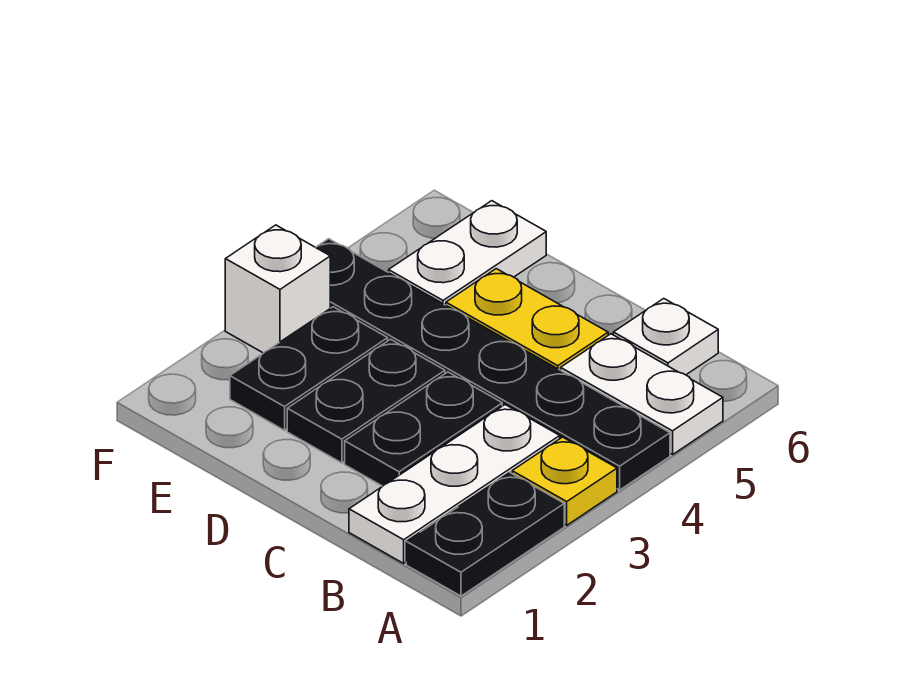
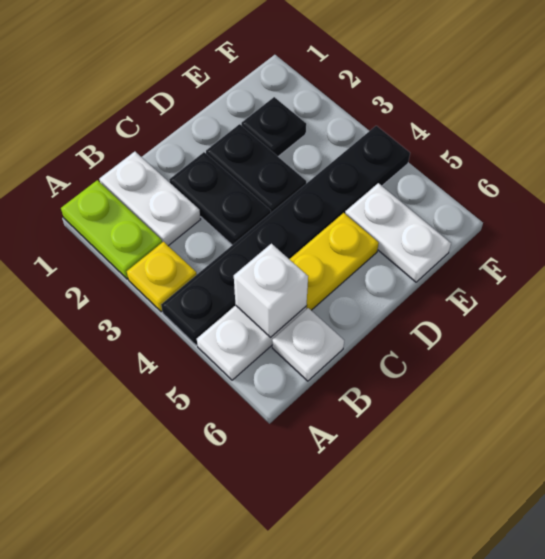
black plate A1:A2 level 1 -> lime plate A1:A2 level 1
white plate B1:B3 level 1 -> white plate B1:B2 level 1
black plate E2:E3 level 1 -> black plate E2 level 1
white brick F3 level 1 -> white brick B5 level 2

